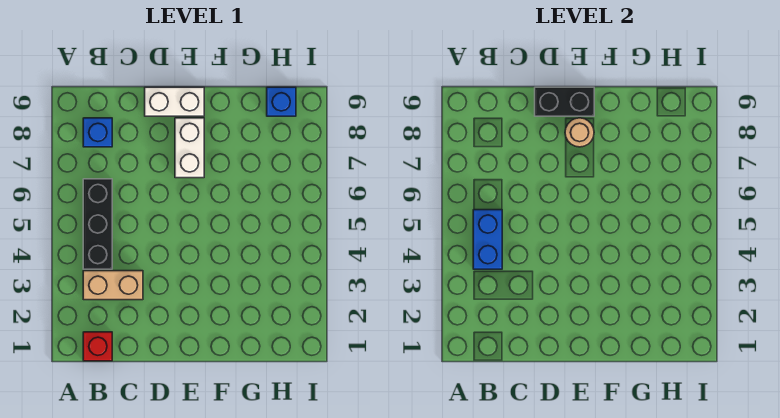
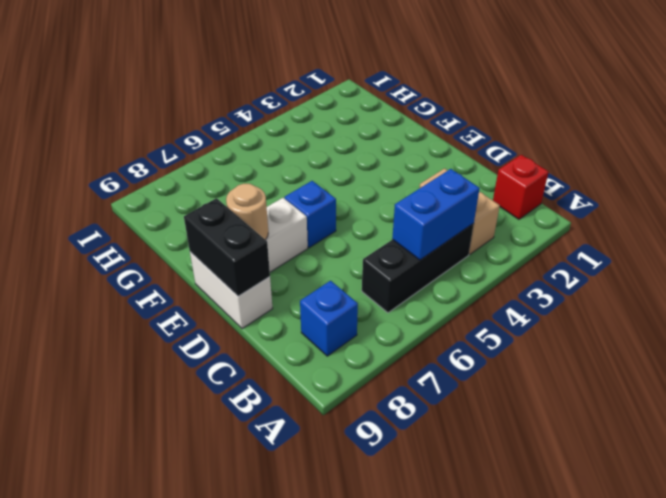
blue brick H9 level 1 -> blue brick E6 level 1

